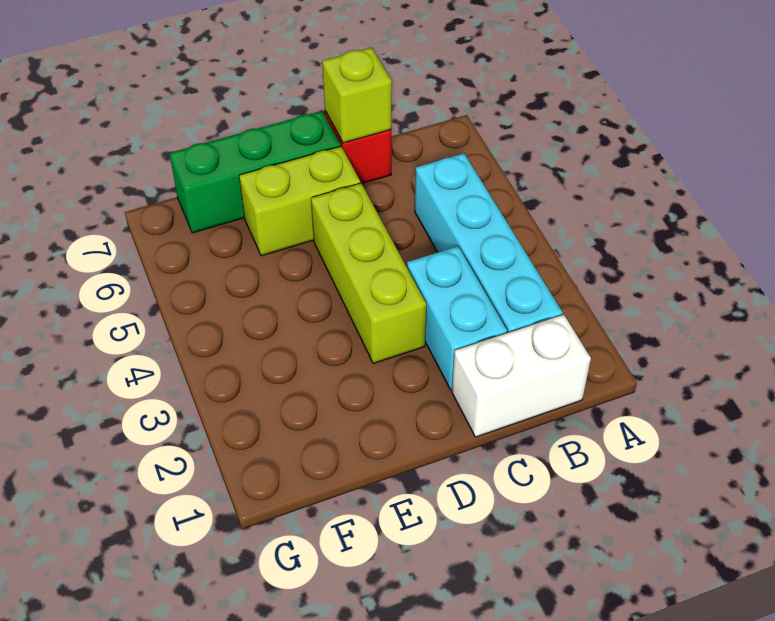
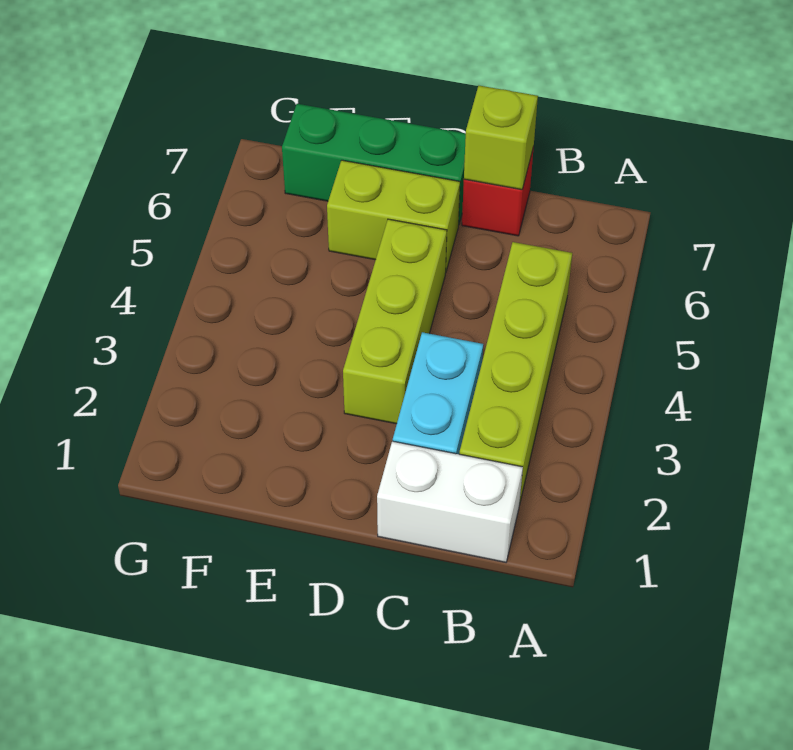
cyan brick B2:B5 level 1 -> lime brick B2:B5 level 1

